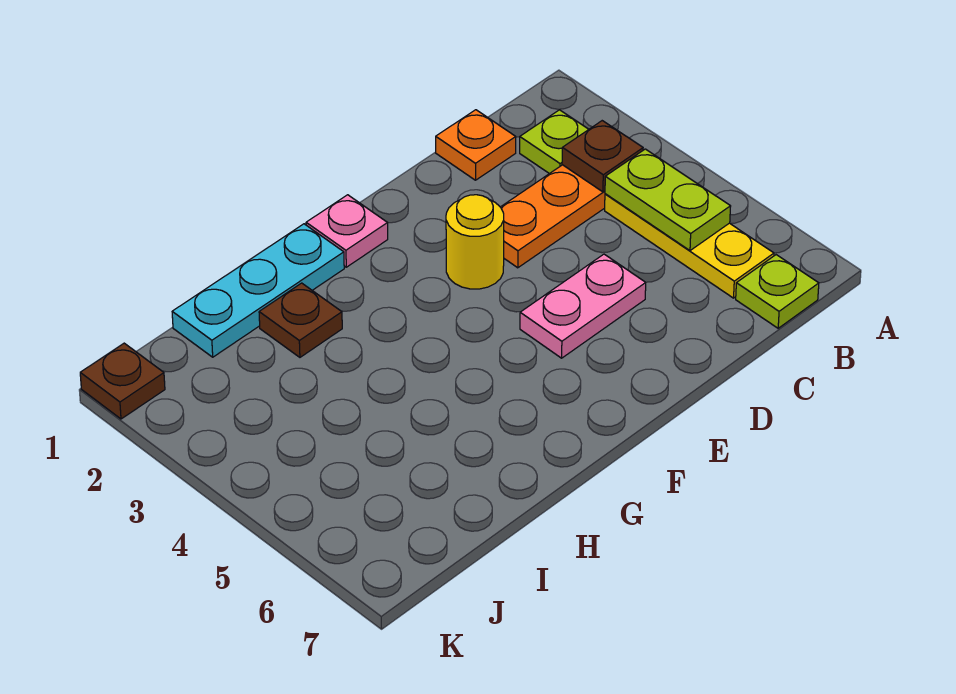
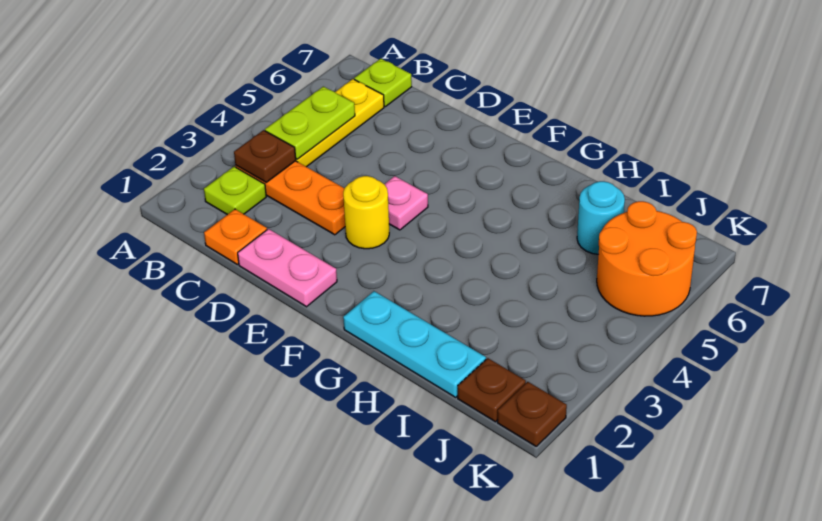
pink plate D5:E5 level 1 -> pink plate D1:E1 level 1
pink plate F1 level 1 -> pink plate E4 level 1
brown plate H2 level 1 -> brown plate J1 level 1
none -> cyan round brick I6 level 1
none -> orange round brick J5:K6 level 1

